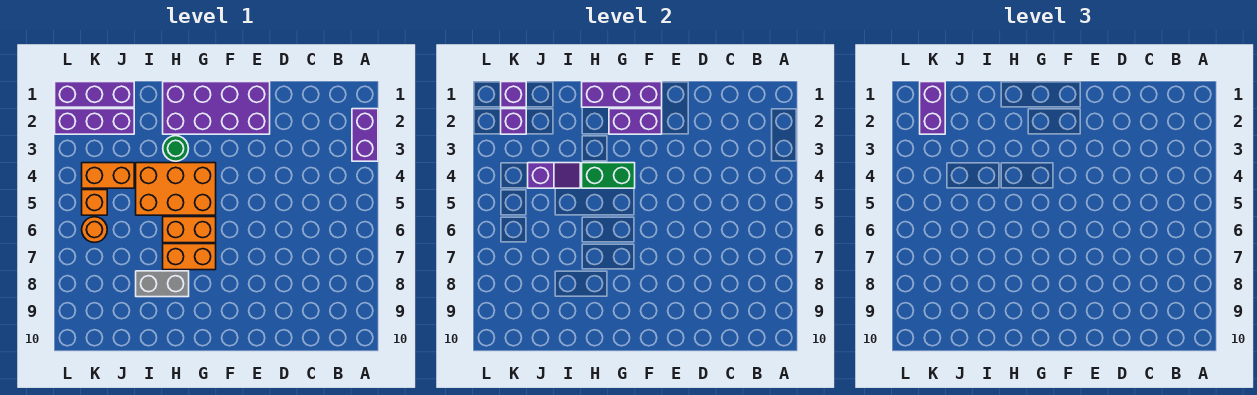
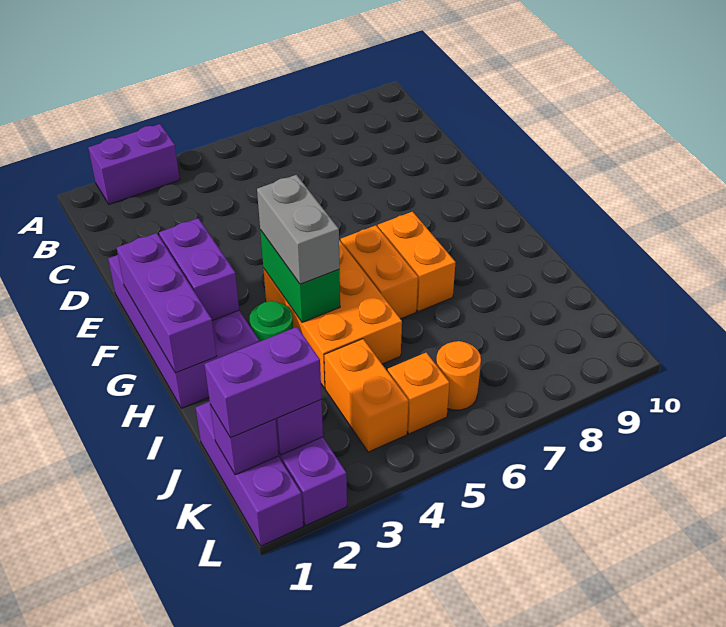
grey brick H8:I8 level 1 -> grey brick G4:H4 level 3
purple slope I4:J4 level 2 top J -> none

